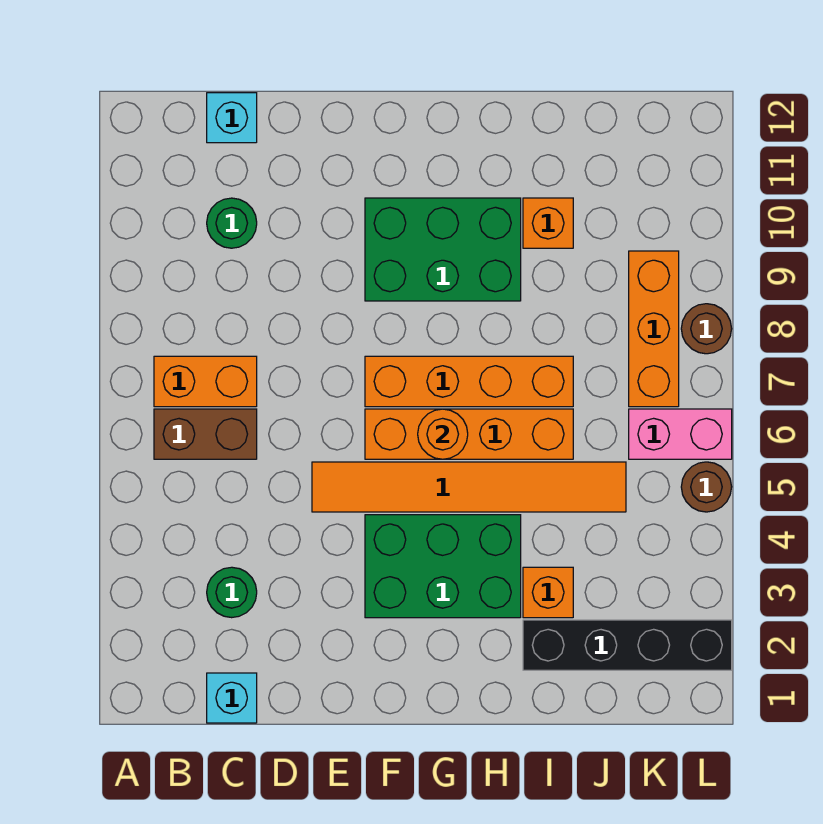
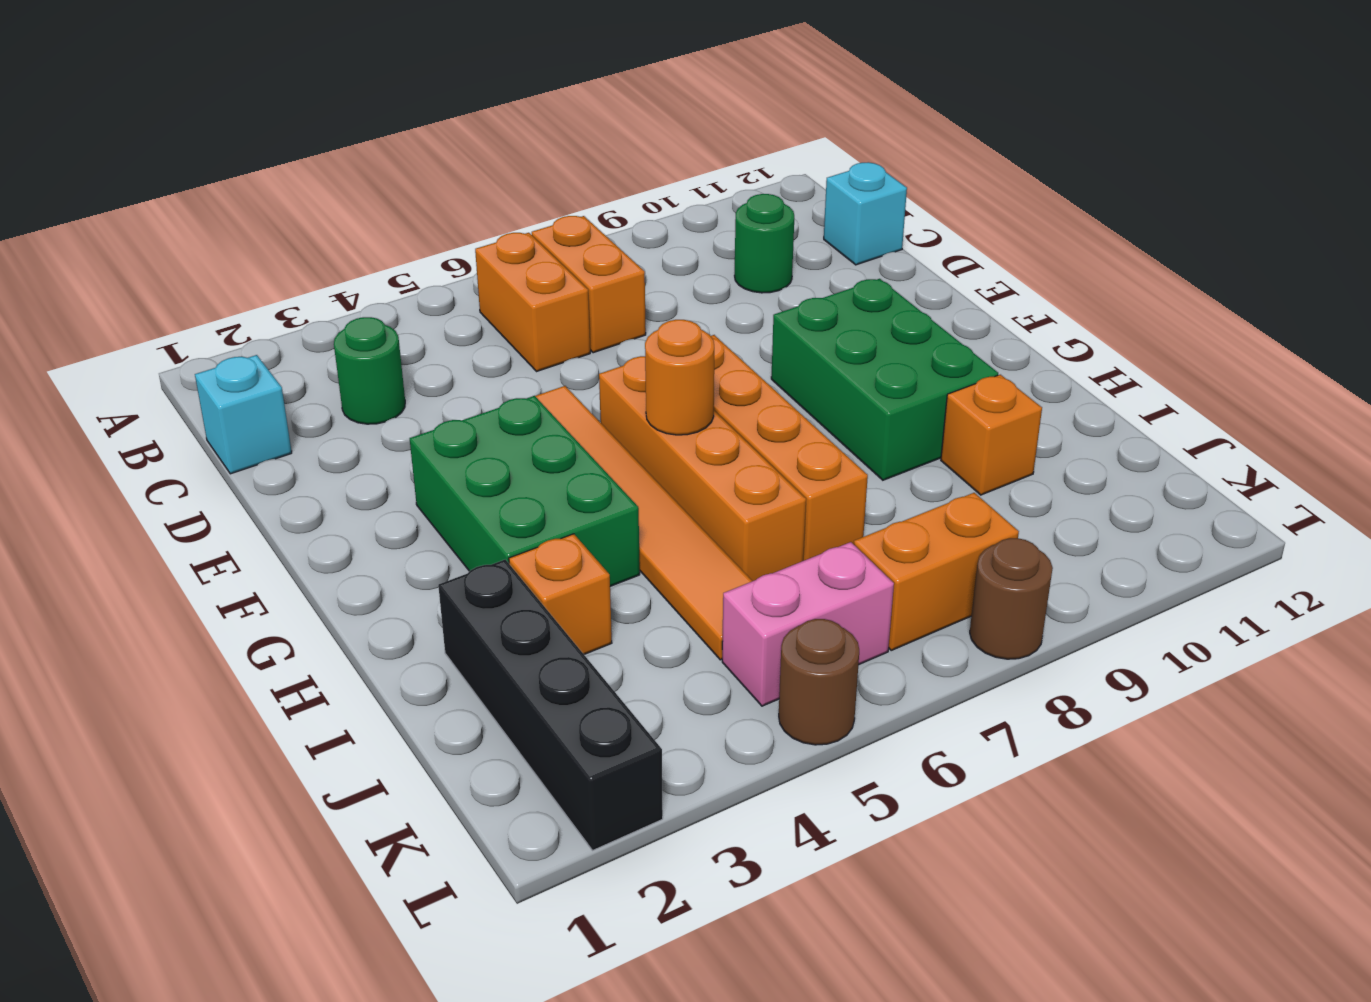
brown brick B6:C6 level 1 -> orange brick B6:C6 level 1
pink brick K6:L6 level 1 -> pink brick K5:K6 level 1
orange brick K7:K9 level 1 -> orange brick K7:K8 level 1

